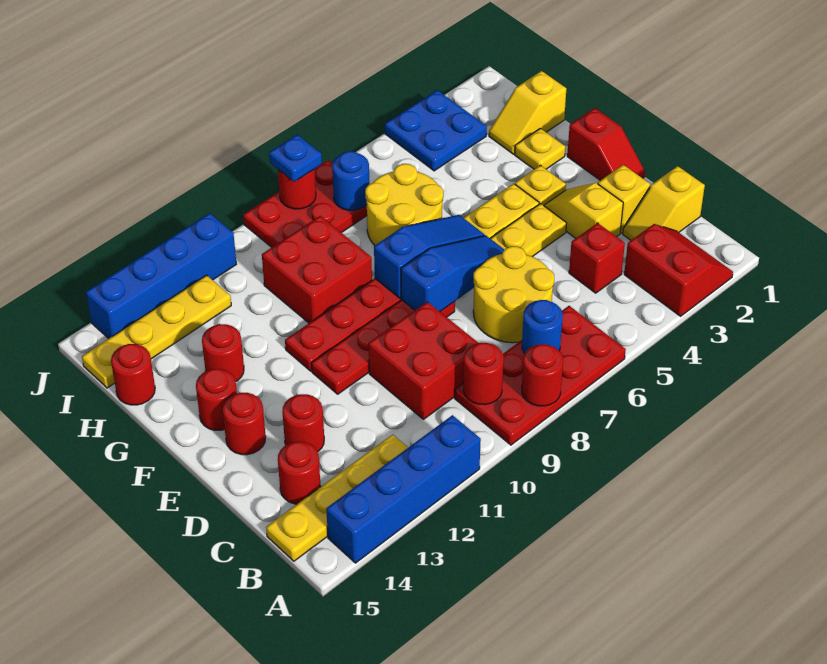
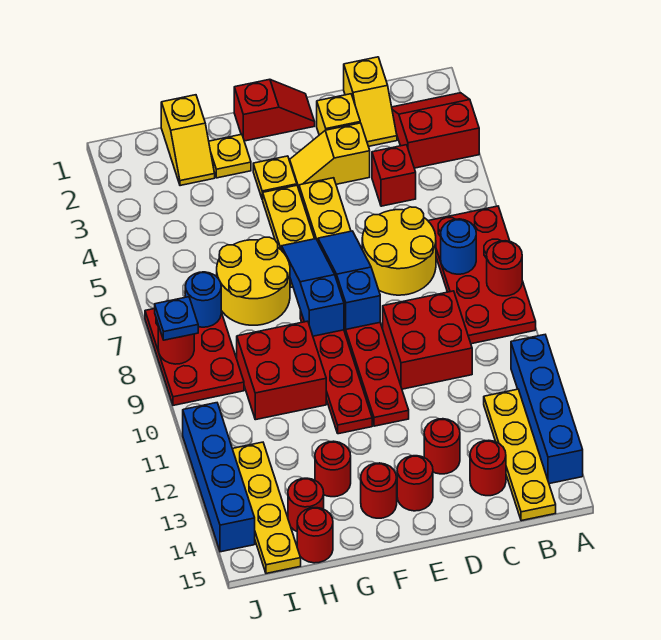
red round brick B9 level 2 -> red round brick H14 level 1
blue plate I3:J4 level 1 -> none

